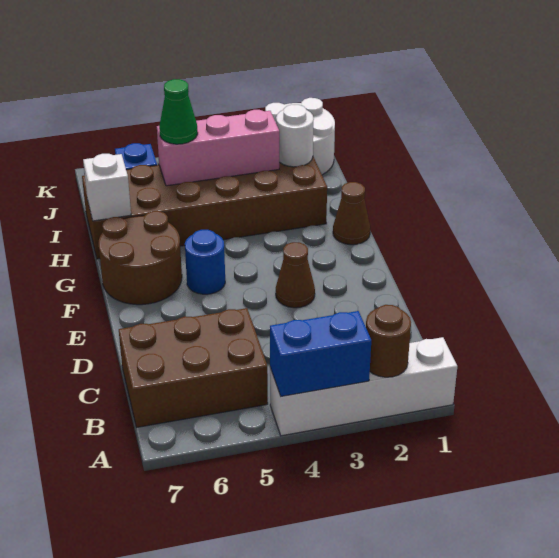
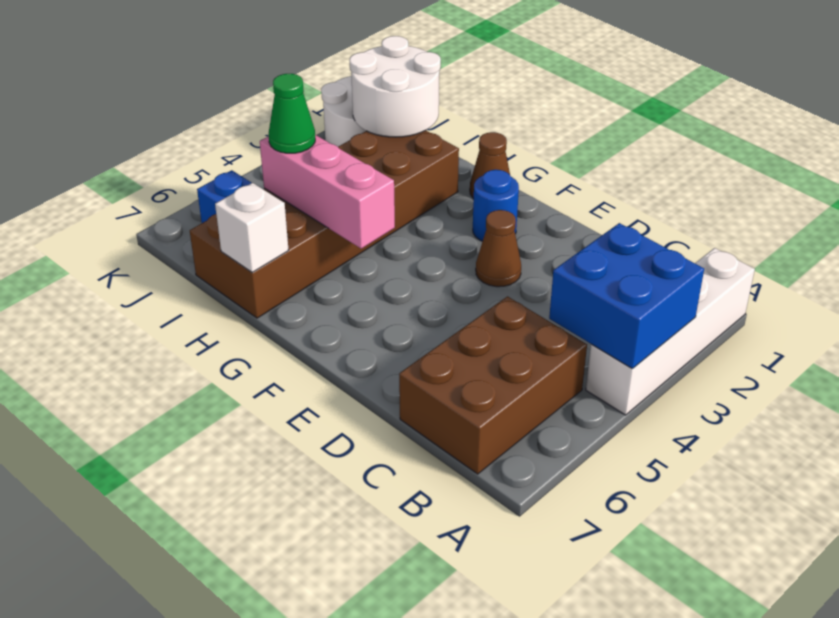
brown round brick A2 level 2 -> none
blue brick A3:A4 level 2 -> blue brick A3:B4 level 2
blue round brick F5 level 1 -> blue round brick F2 level 1
brown round brick F6:G7 level 1 -> none
white round brick I2 level 2 -> white round brick I1:J2 level 2
pink brick I3:I5 level 2 -> pink brick G5:I5 level 2

